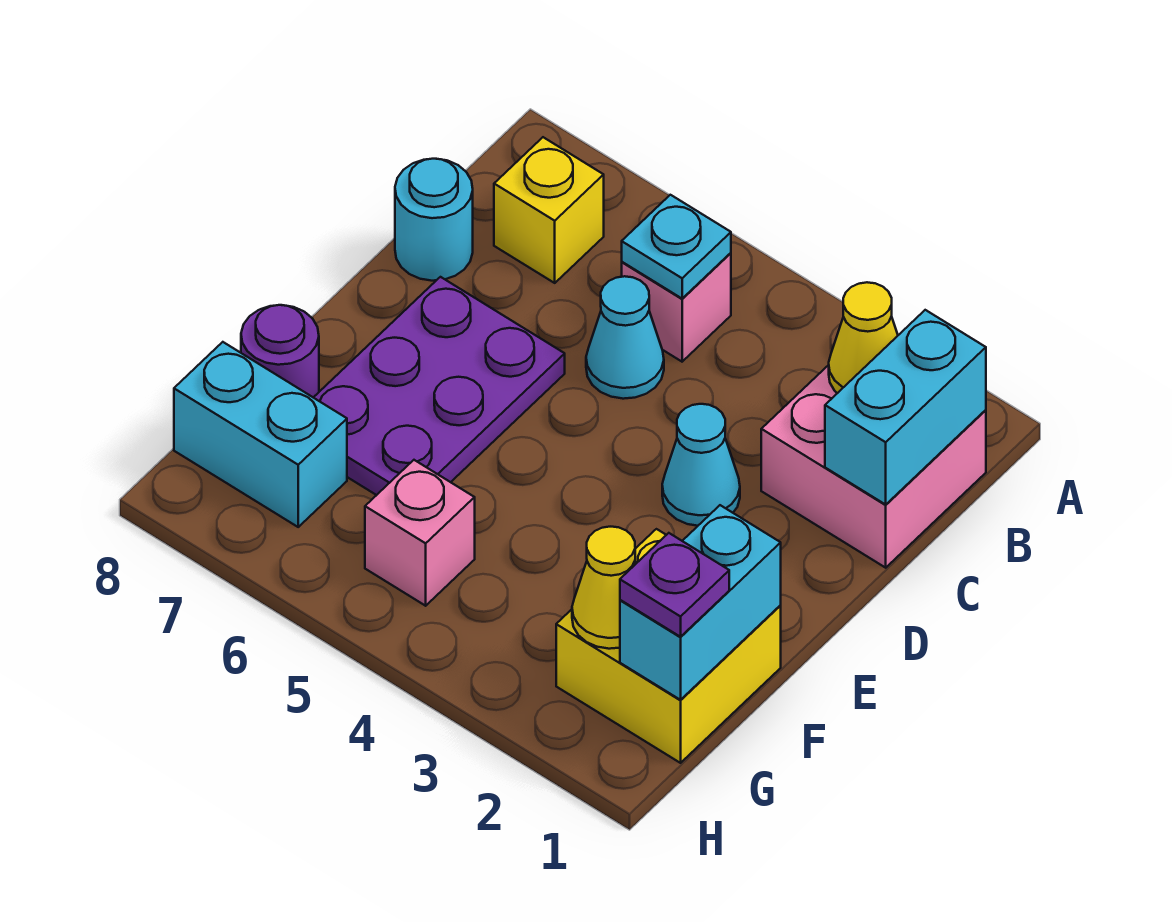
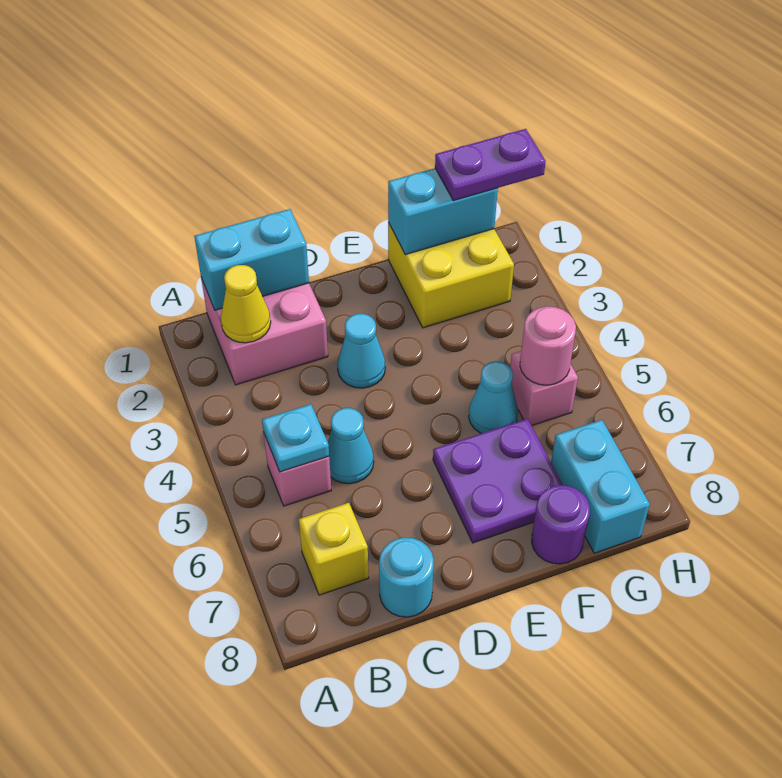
purple plate D6:F7 level 1 -> purple plate E6:F7 level 1
none -> cyan cone F5 level 1
purple plate G1 level 3 -> purple plate G1:H1 level 3
yellow cone G2 level 2 -> none
none -> pink round brick G5 level 2

